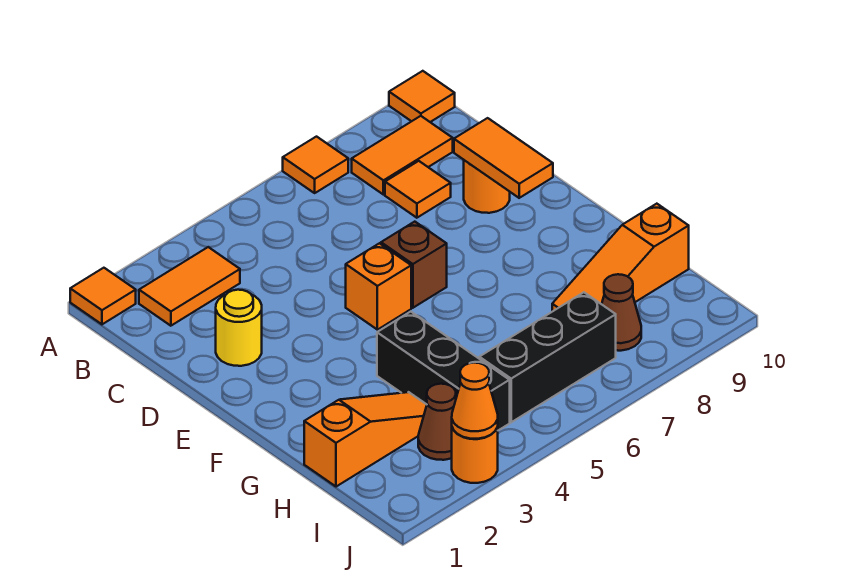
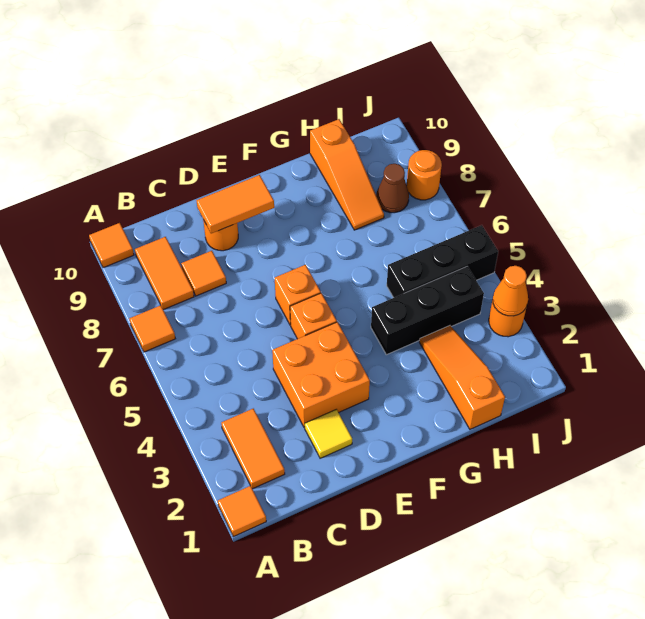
yellow round brick D2 level 1 -> yellow tile D2 level 1
none -> orange brick D3:E4 level 1
brown brick E6 level 1 -> orange brick E6 level 1
brown cone I3 level 1 -> none
black brick I5:I7 level 1 -> black brick H5:J5 level 1
none -> orange round brick J8 level 1

